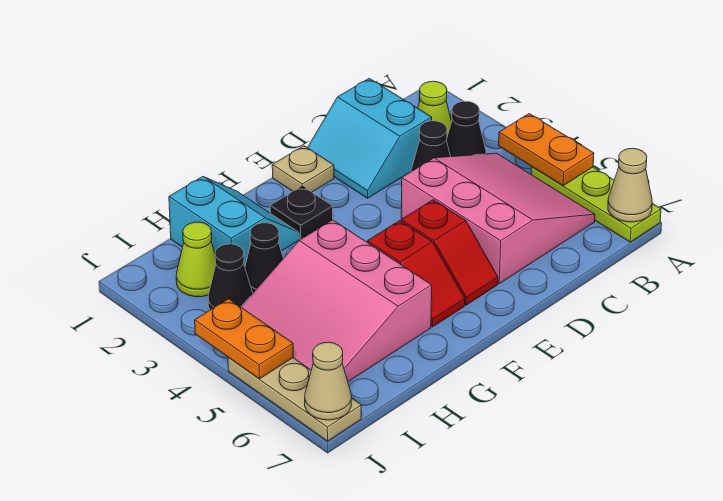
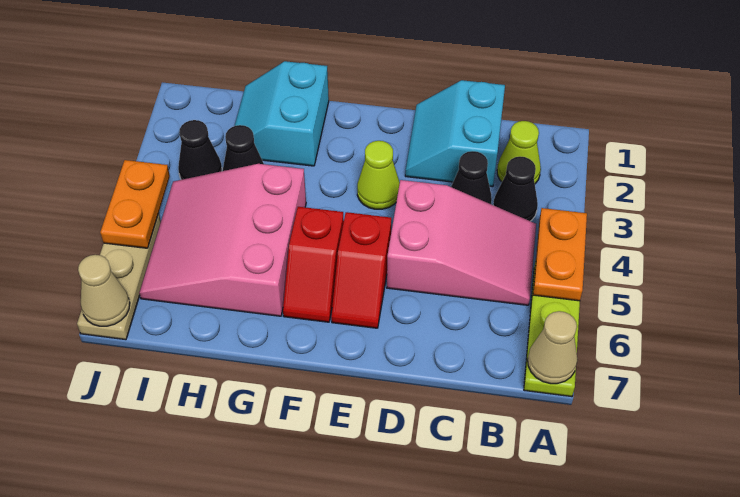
pink slope B4:D6 level 1 top D -> pink slope B4:D5 level 1 top D
tan plate E1 level 1 -> none
black plate F2 level 1 -> none
cyan slope G1:H2 level 1 top H -> cyan slope G1:H2 level 1 top G
lime cone I2 level 1 -> lime cone E3 level 1

